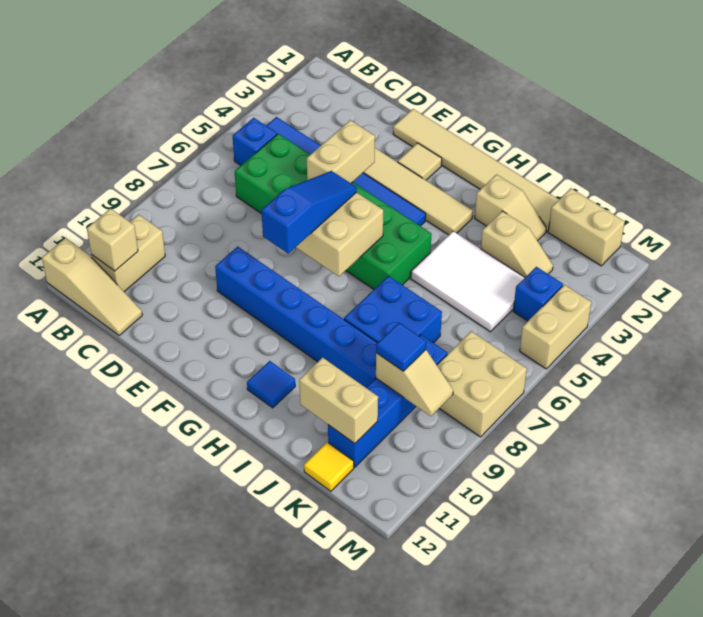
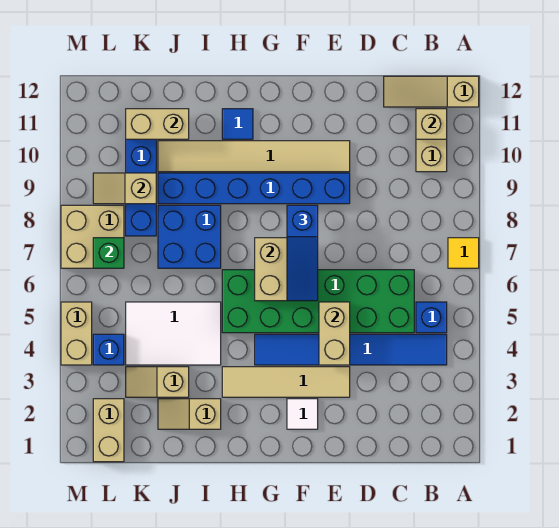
tan tile E1:J1 level 1 -> tan tile E10:J10 level 1
tan tile F2 level 1 -> white tile F2 level 1
tan brick K1:L1 level 1 -> tan brick L1:L2 level 1
blue tile K9 level 3 -> none
yellow tile K12 level 1 -> yellow tile A7 level 1
none -> green brick L7 level 2

